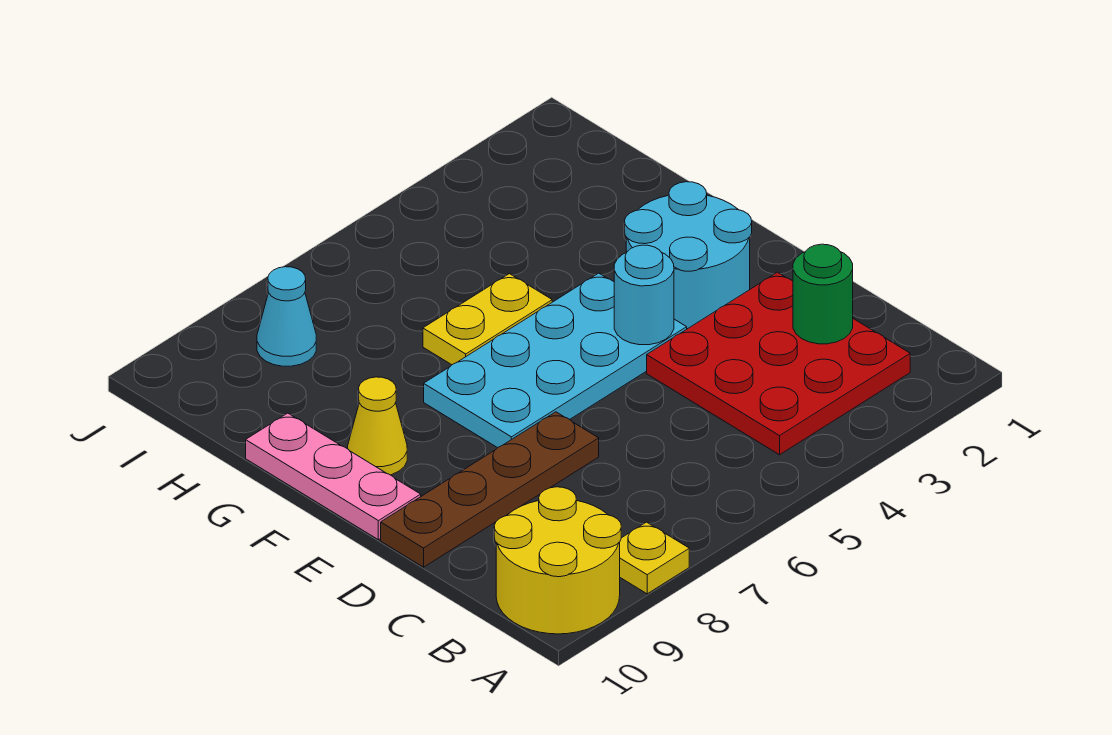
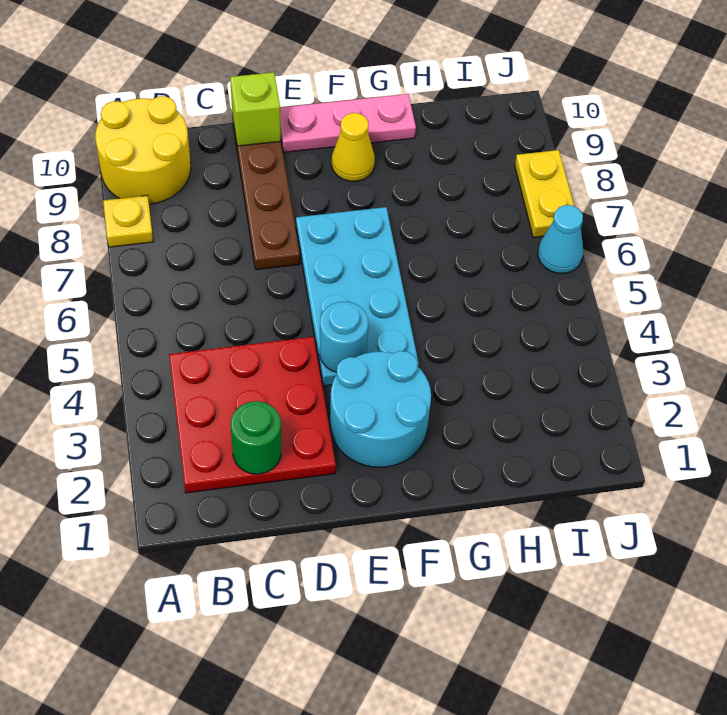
none -> lime brick D10 level 2
yellow plate G5:G6 level 1 -> yellow plate J7:J8 level 1
cyan cone I8 level 1 -> cyan cone J6 level 1

